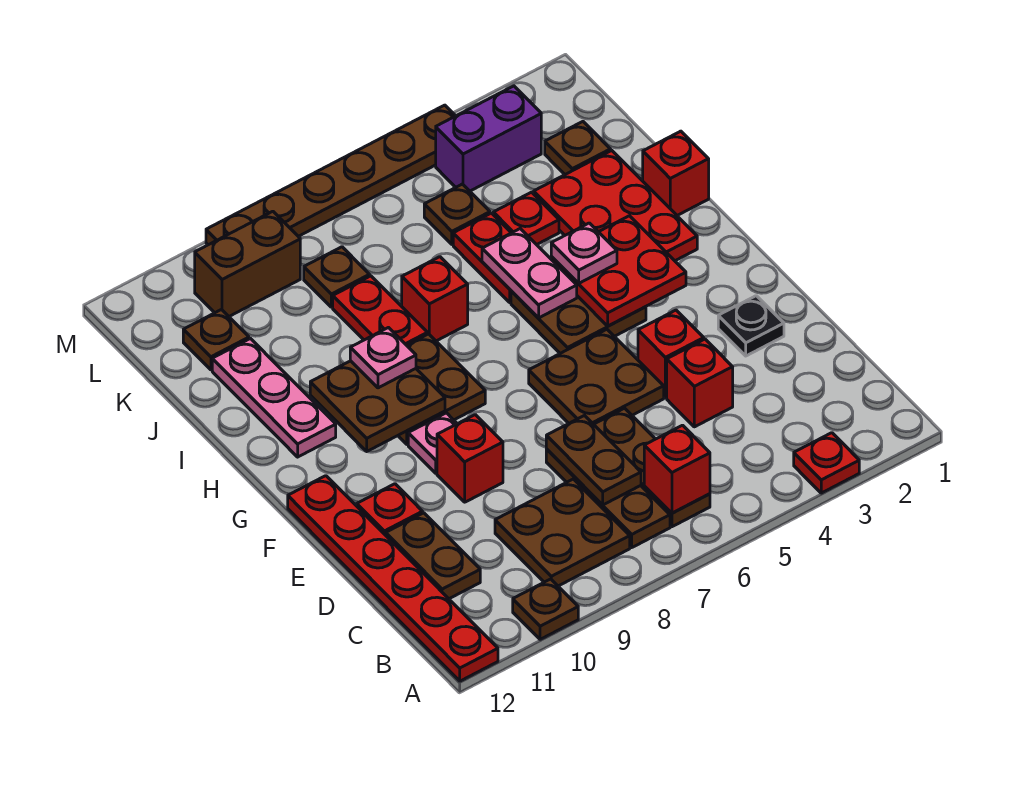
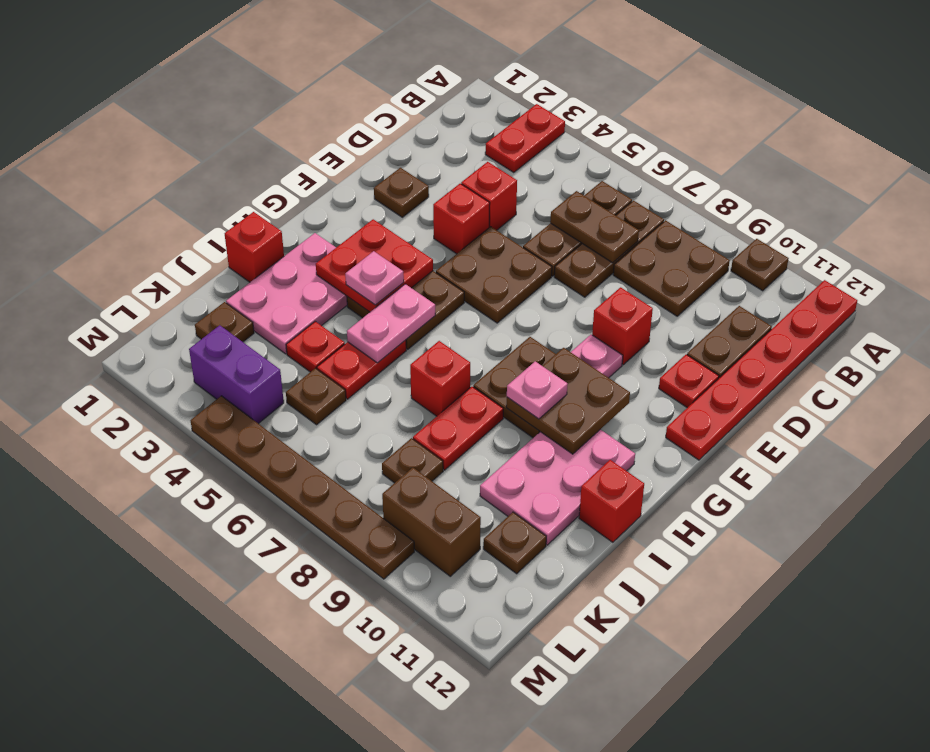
red plate A3 level 1 -> red plate A3:B3 level 1
red brick B6 level 2 -> red brick I12 level 1
brown plate C7:D7 level 2 -> brown plate C6:C7 level 2
black plate E2 level 1 -> brown plate E2 level 1
red plate H2:J3 level 1 -> pink plate H2:J3 level 1
pink plate H11:J11 level 1 -> pink plate H10:J11 level 1

